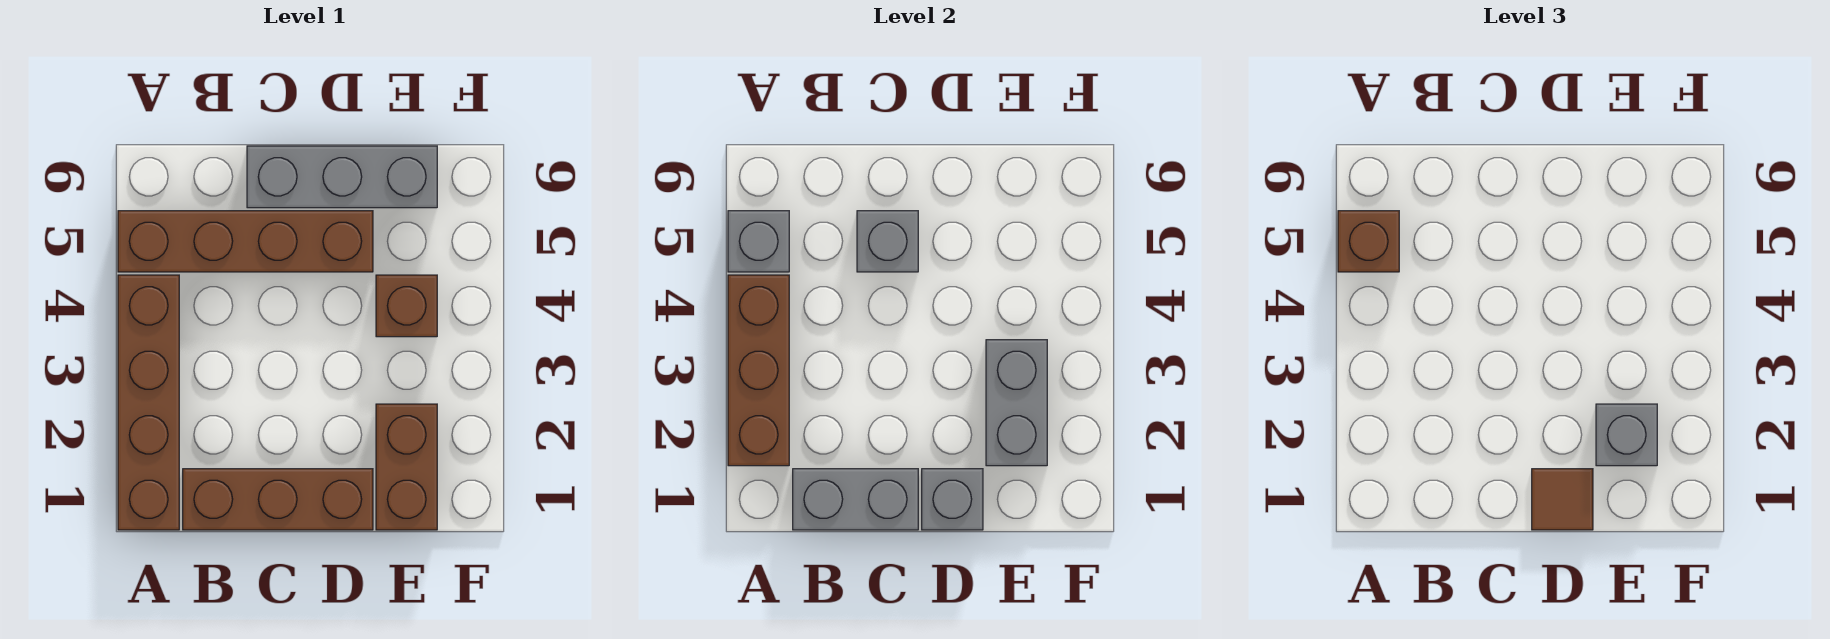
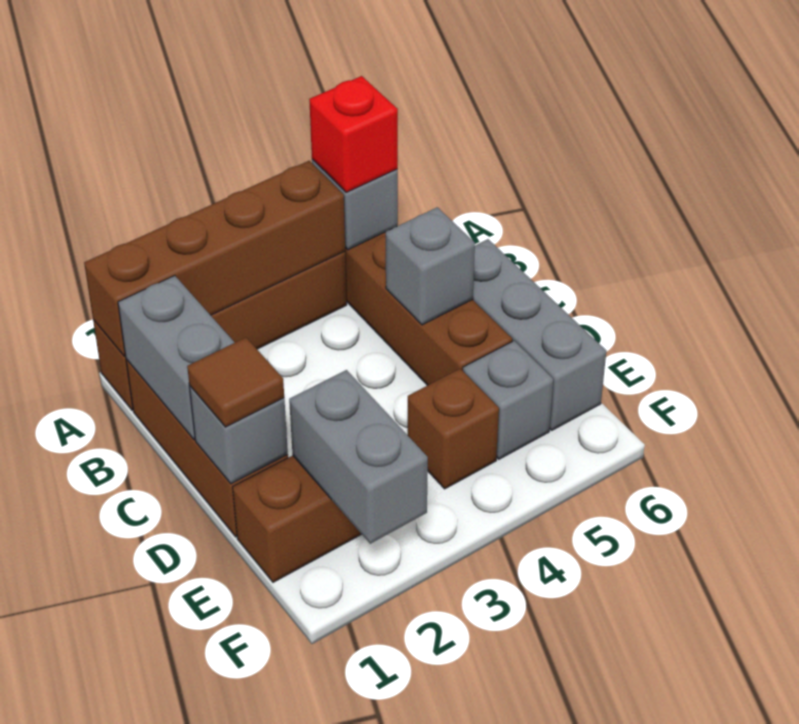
brown brick A2:A4 level 2 -> brown brick A1:A4 level 2
brown brick A5 level 3 -> red brick A5 level 3
grey brick E2:E3 level 2 -> grey brick E2:F2 level 2
grey brick E2 level 3 -> grey brick E5 level 1

